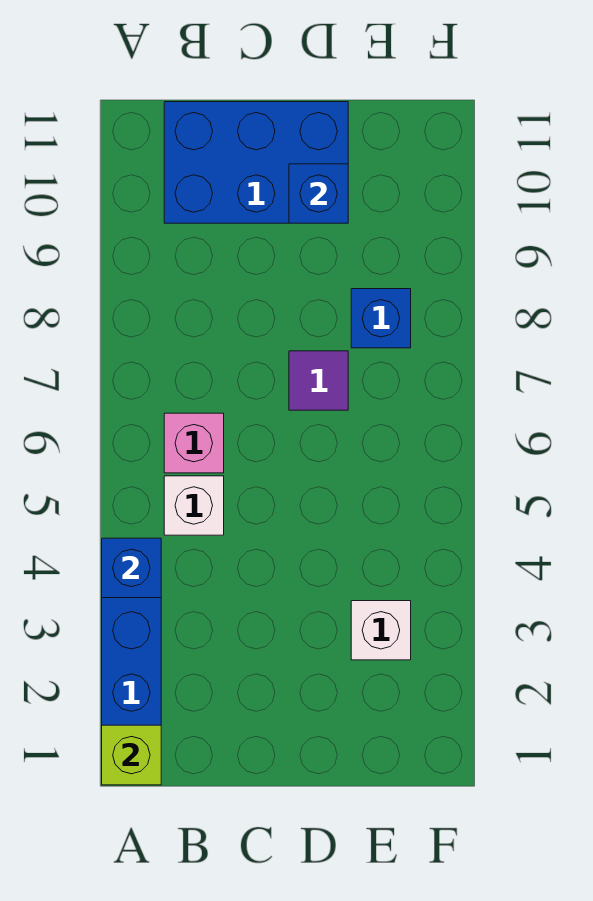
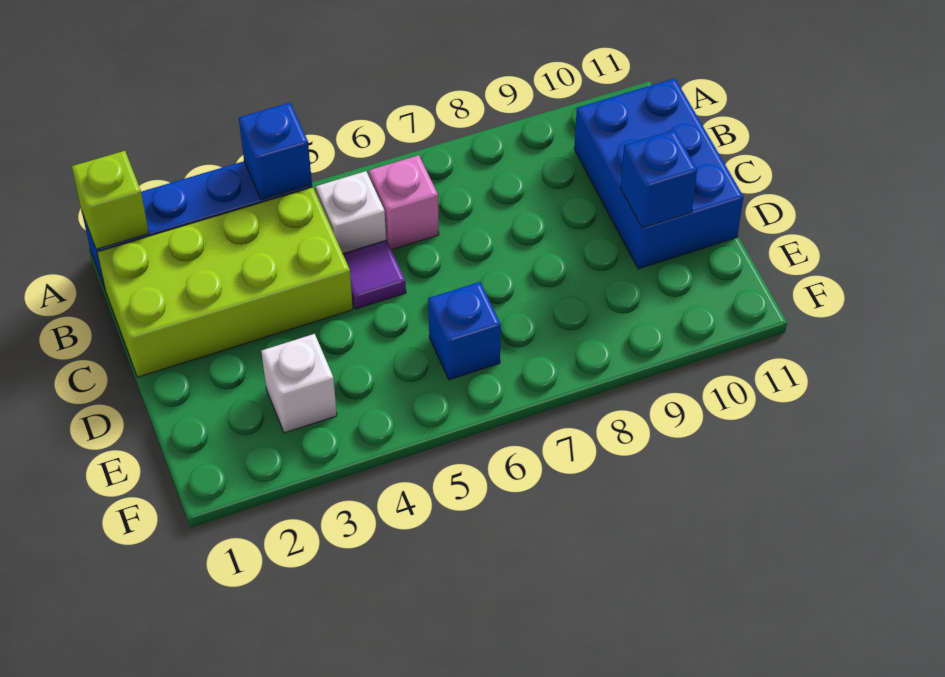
none -> lime brick B1:C4 level 1
purple tile D7 level 1 -> purple tile C5 level 1
blue brick E8 level 1 -> blue brick E6 level 1

